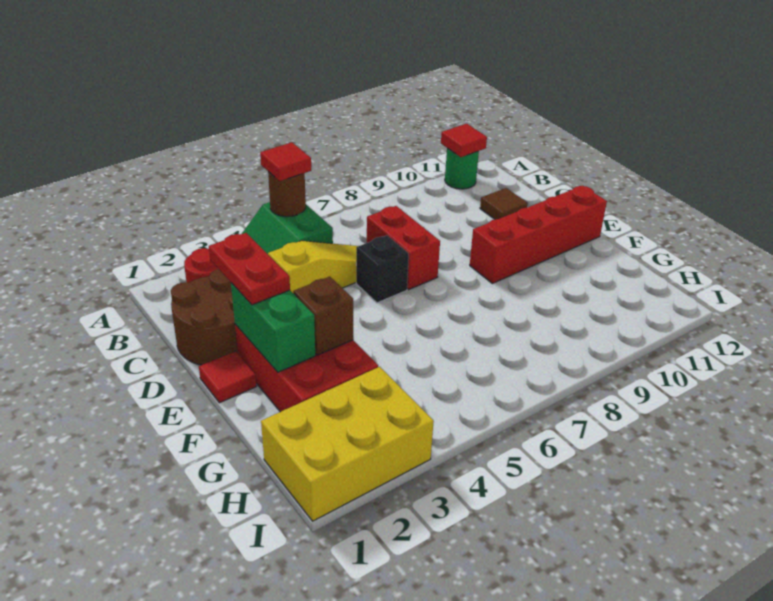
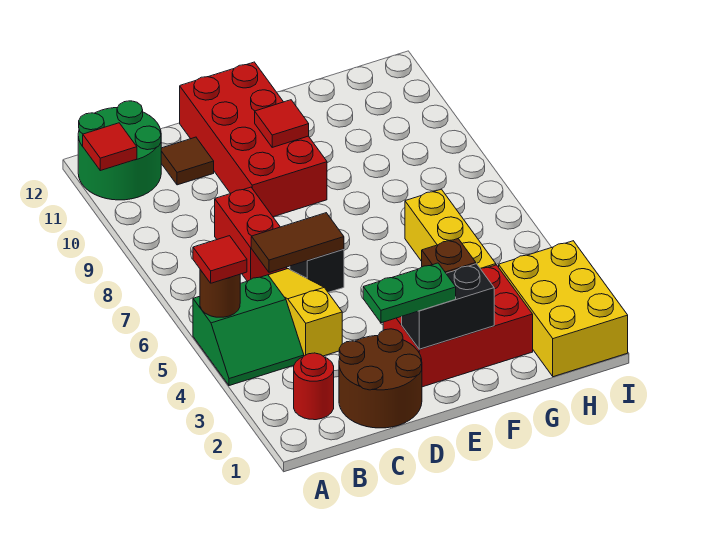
green round brick A11 level 1 -> green round brick A11:B12 level 1
none -> brown tile C6:D6 level 2
red brick C7:D7 level 1 -> red brick C7:C8 level 1
red plate D2:E2 level 3 -> green plate D2:E2 level 3
red tile E1 level 1 -> red tile E10 level 2
green brick E2:F2 level 2 -> black brick E2:F2 level 2
red brick E9:E12 level 1 -> red brick D9:E12 level 1
none -> yellow brick G4:G6 level 1

